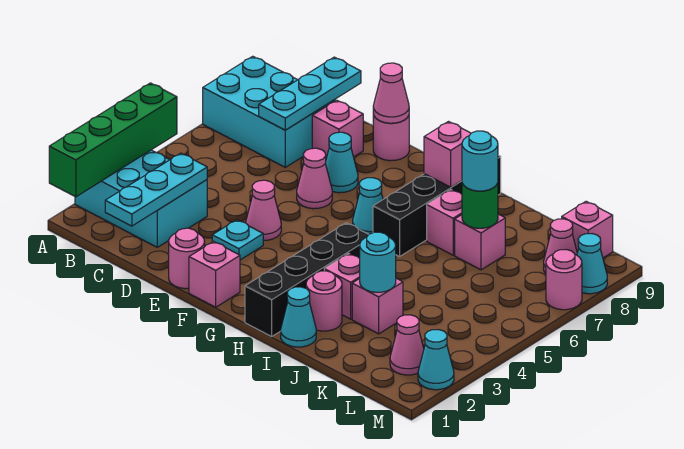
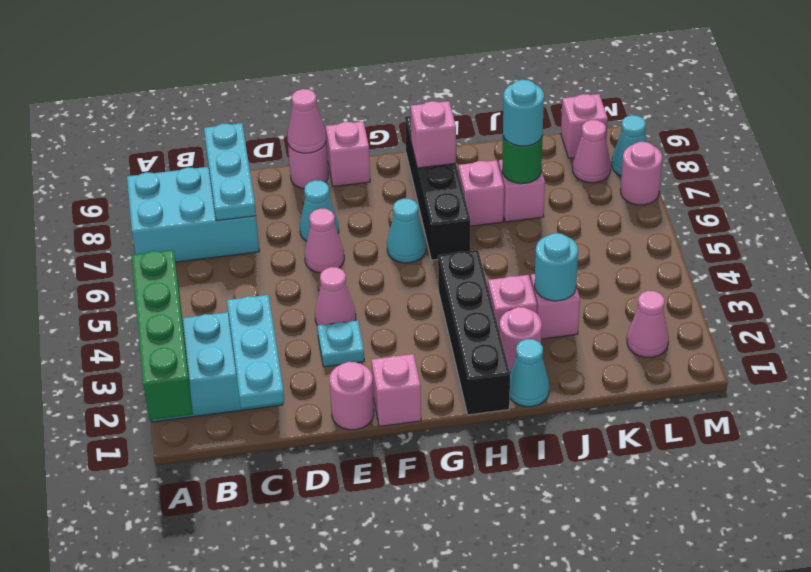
pink brick D8 level 1 -> pink brick F9 level 1
cyan cone M2 level 1 -> none

